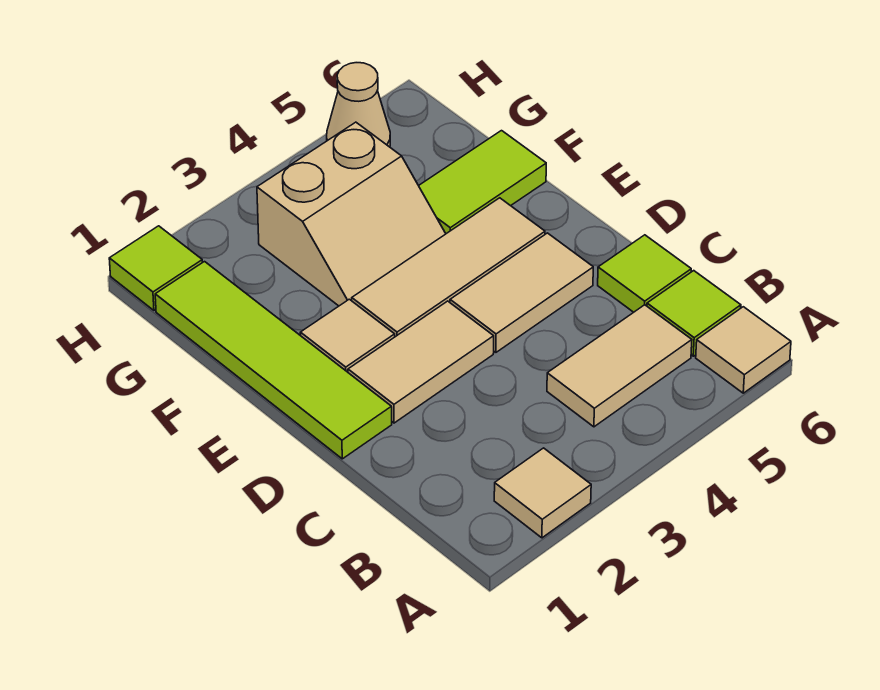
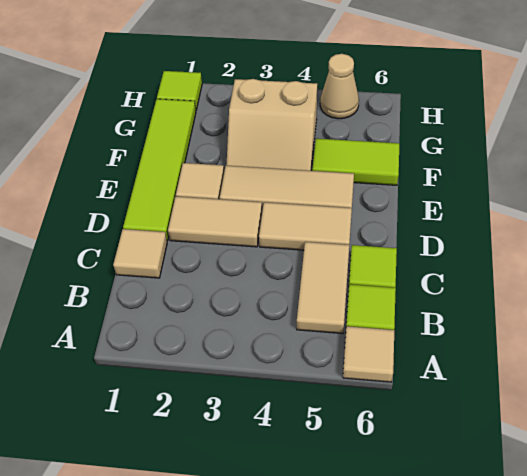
tan tile A2 level 1 -> tan tile C1 level 1
tan tile B4:B5 level 1 -> tan tile B5:C5 level 1

